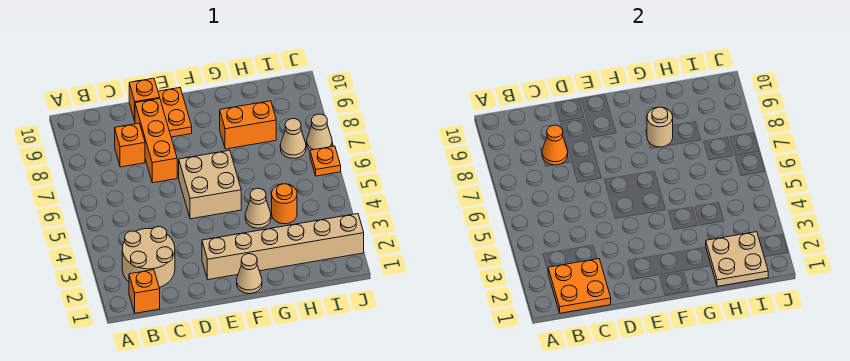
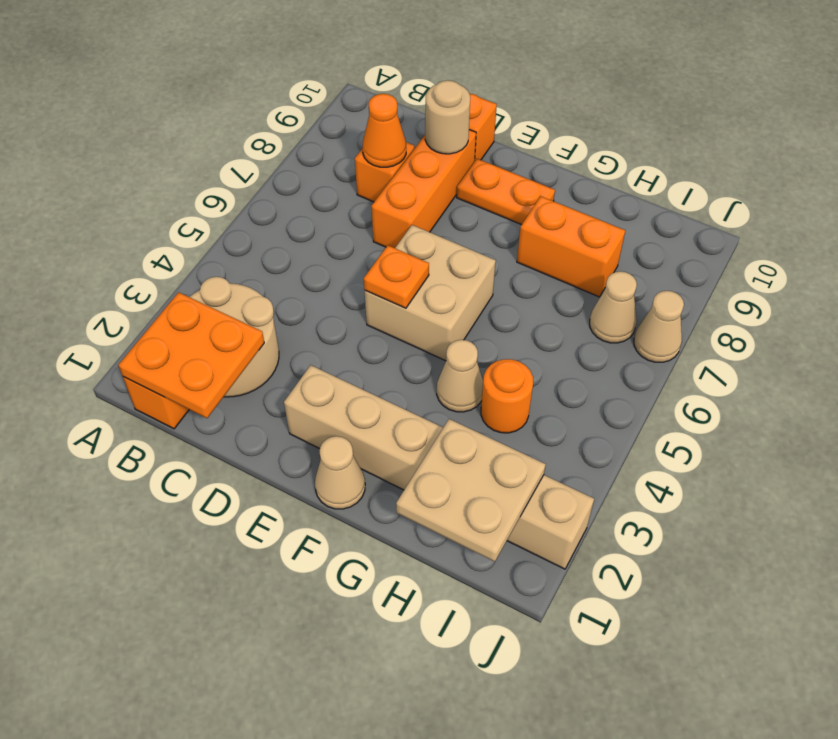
orange plate E9:E10 level 1 -> orange plate E9:F9 level 1
tan round brick G8 level 2 -> tan round brick D9 level 2
orange plate J6 level 1 -> orange plate E5 level 2

